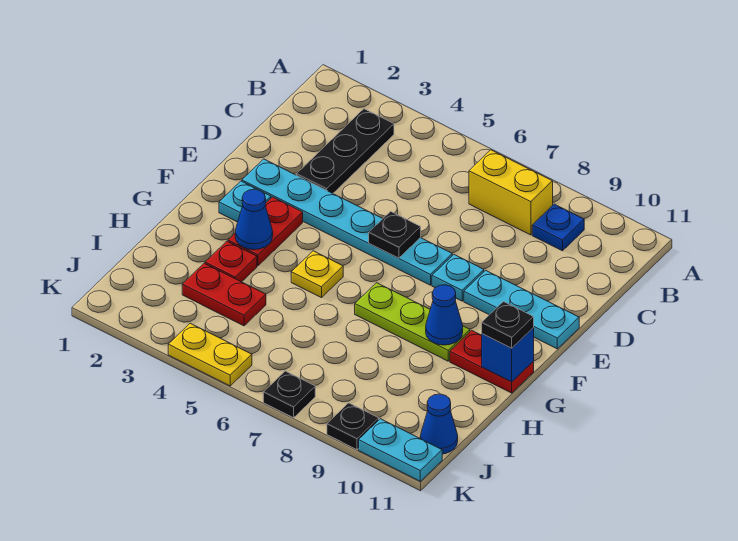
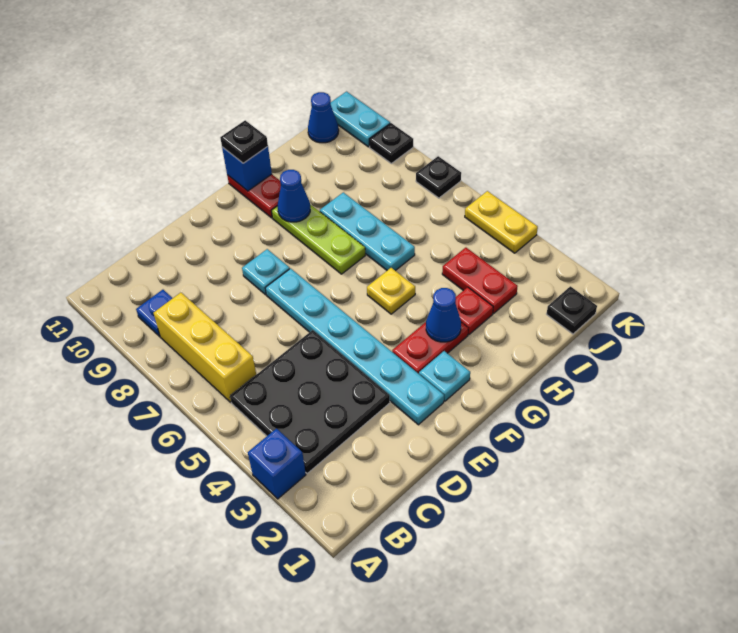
none -> blue brick A3 level 1
black plate B3:D3 level 1 -> black plate B3:D5 level 1
yellow brick B7:B8 level 1 -> yellow brick B6:B8 level 1
black plate E6 level 2 -> black plate J1 level 1
cyan plate E9:E11 level 1 -> cyan plate H6:H8 level 1

